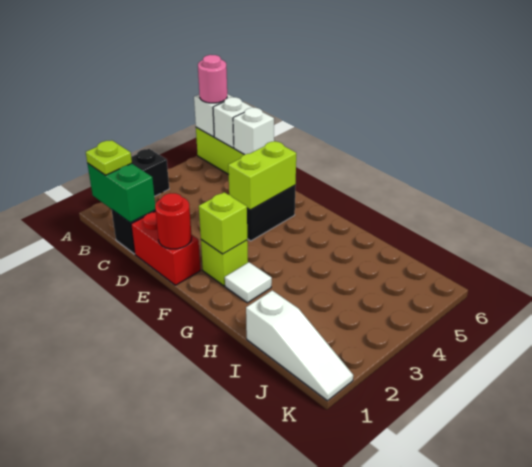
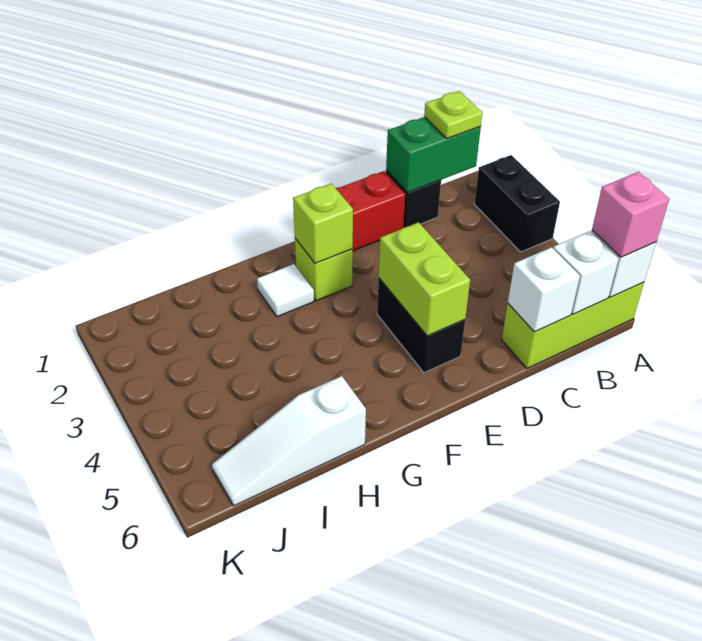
pink round brick A6 level 3 -> pink brick A6 level 3
red round brick E1 level 2 -> none
white slope I1:K1 level 1 top I -> white slope H6:J6 level 1 top H

